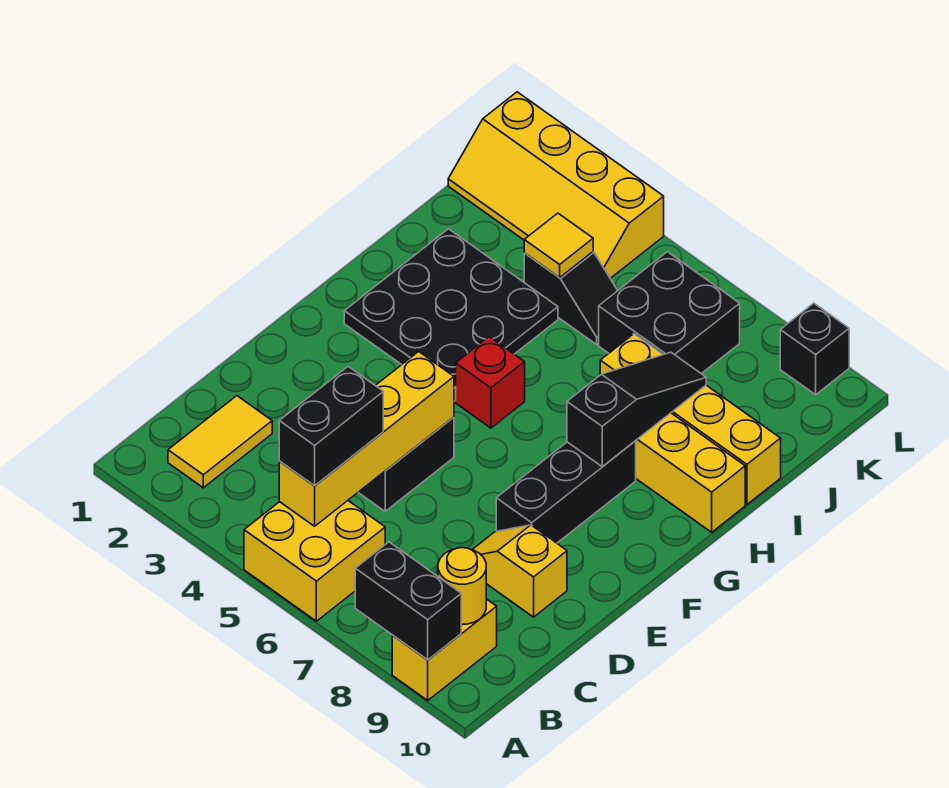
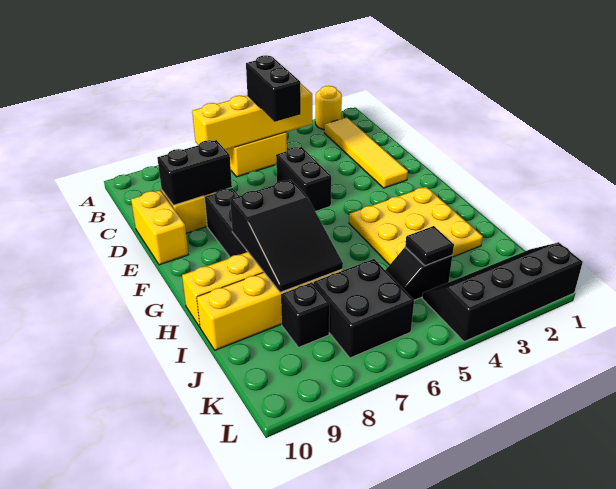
black brick A8:A9 level 2 -> black brick D8:D9 level 2
yellow brick A9:B9 level 1 -> yellow brick D10:E10 level 1
yellow tile B2:C2 level 1 -> yellow tile B2:E2 level 1
yellow brick B5:E5 level 2 -> yellow brick B4:B7 level 2
yellow round brick B9 level 2 -> yellow round brick A2 level 1
black plate G2:I4 level 1 -> yellow plate G2:I4 level 1
red brick G5 level 1 -> none
black slope G8:I8 level 2 top G -> black slope G7:I8 level 2 top G
yellow tile J4 level 2 -> black tile J4 level 2
yellow slope K1:L4 level 1 top L -> black slope K1:L4 level 1 top L
black brick L9 level 1 -> black brick J8 level 1

